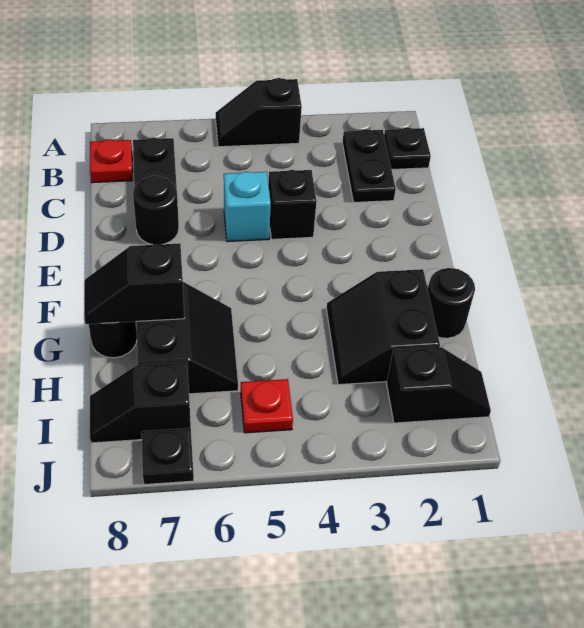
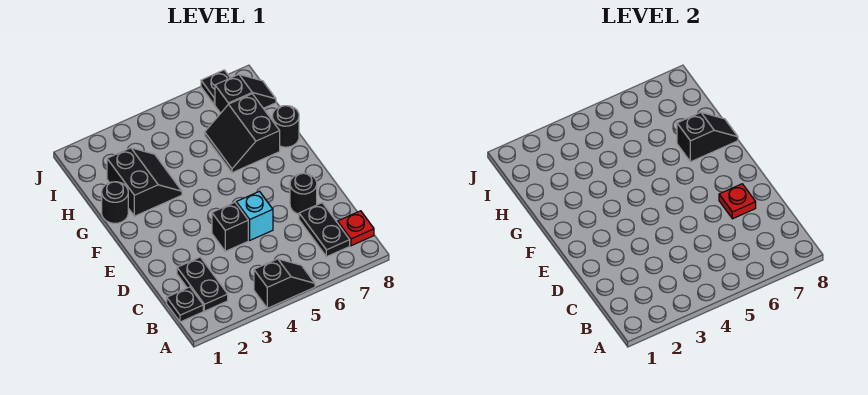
black slope I1:I2 level 1 top 2 -> none
red plate I5 level 1 -> red plate D7 level 2

